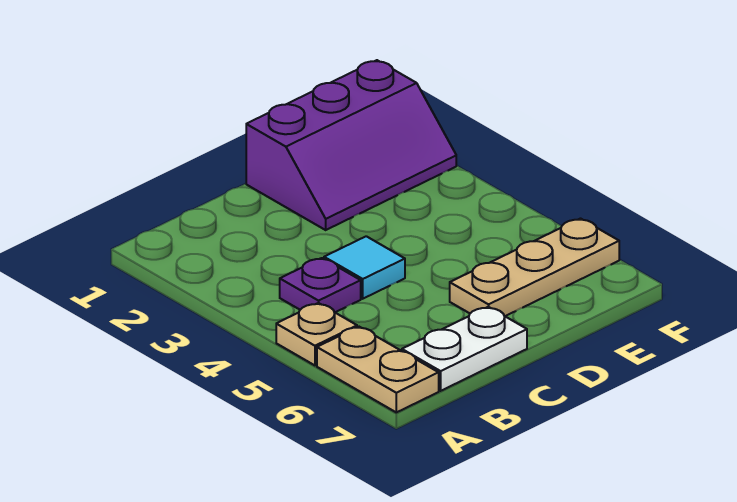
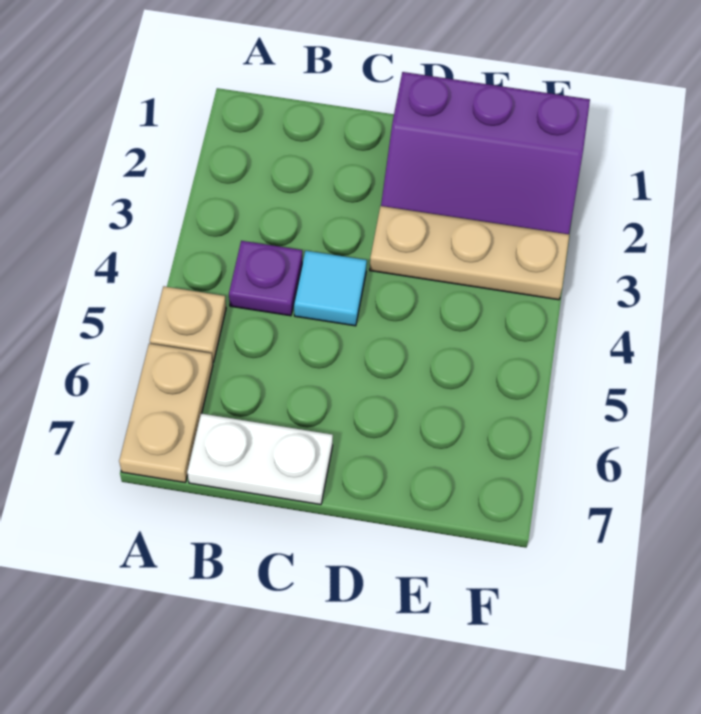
tan plate D6:F6 level 1 -> tan plate D3:F3 level 1

